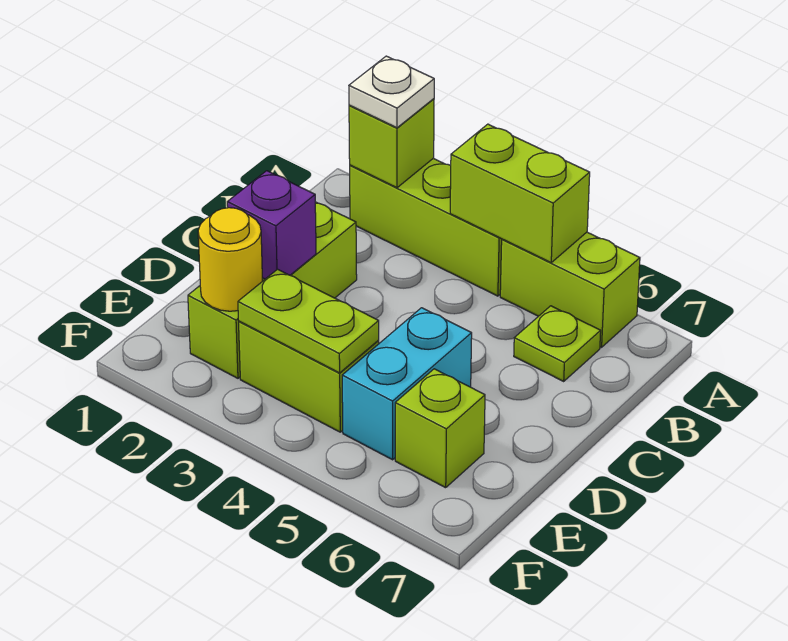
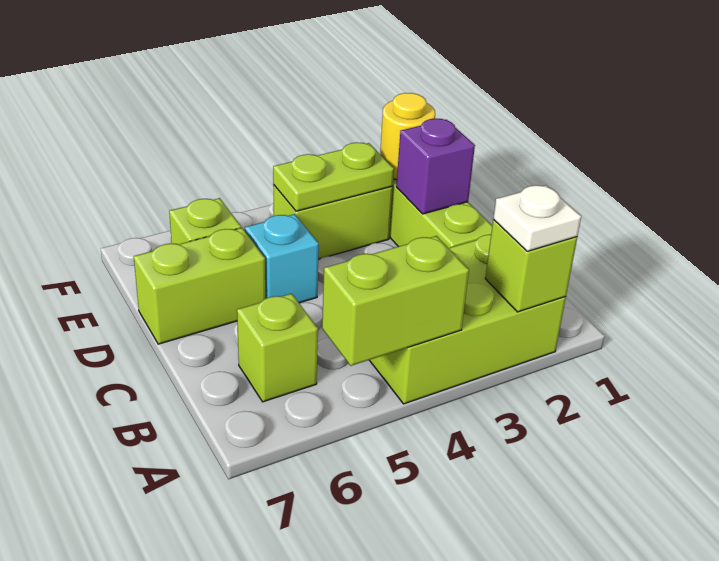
lime brick A2:A4 level 1 -> lime brick A2:B4 level 1
lime brick A5:A6 level 1 -> lime brick D6:D7 level 1
lime plate B6 level 1 -> lime brick B6 level 1
cyan brick D5:E5 level 1 -> cyan brick D5 level 1

